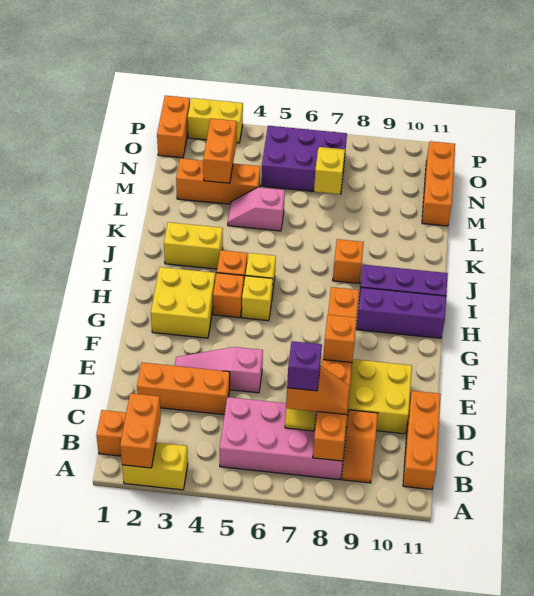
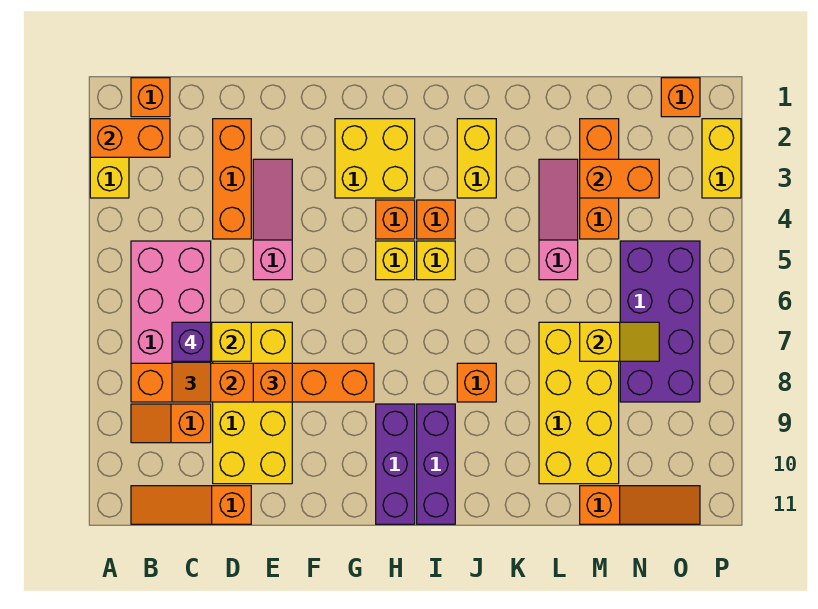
orange brick B11:D11 level 1 -> orange slope B11:D11 level 1 top D
pink slope L4:L5 level 1 top 5 -> pink slope L3:L5 level 1 top 5
none -> yellow brick L7:M10 level 1
orange brick M11:O11 level 1 -> orange slope M11:O11 level 1 top M
purple brick N5:O7 level 1 -> purple brick N5:O8 level 1
orange brick O1:P1 level 1 -> orange brick O1 level 1

